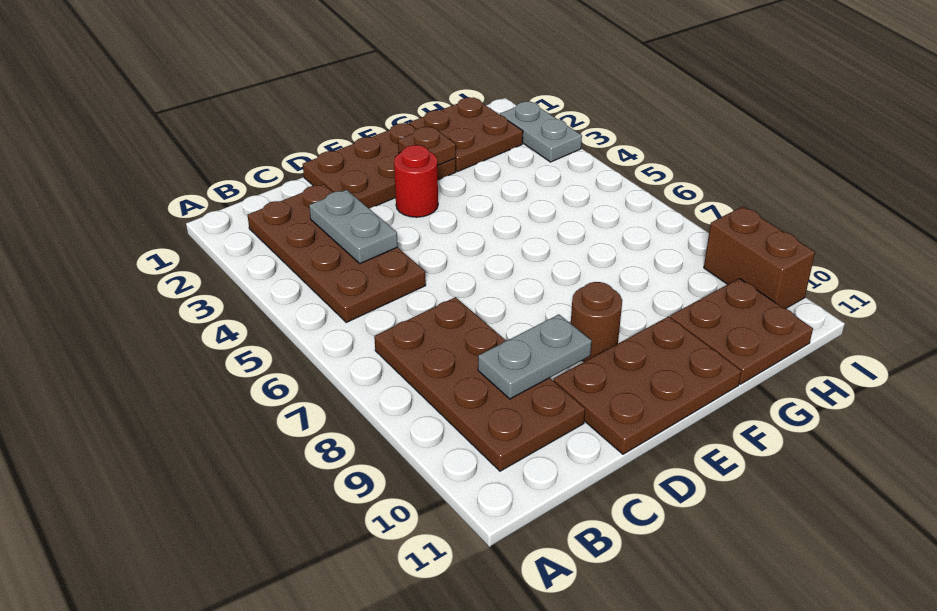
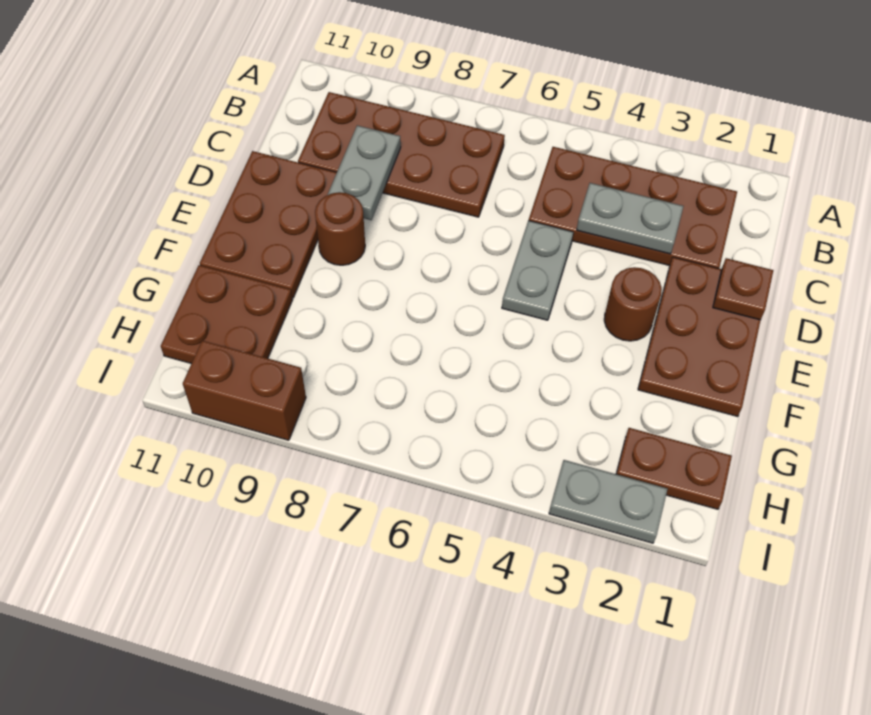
none -> grey plate D5:E5 level 1
red round brick E3 level 1 -> brown round brick E3 level 1
brown plate F2 level 2 -> brown plate D1 level 2
brown plate G1:H2 level 1 -> brown plate H1:H2 level 1

